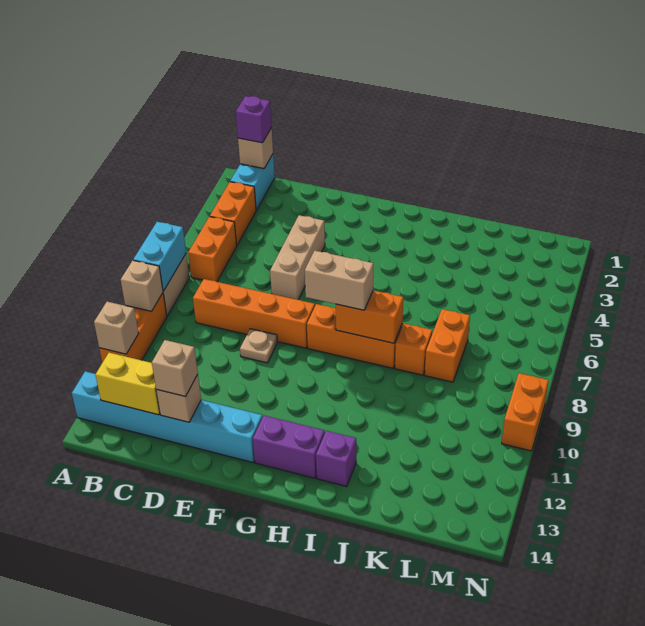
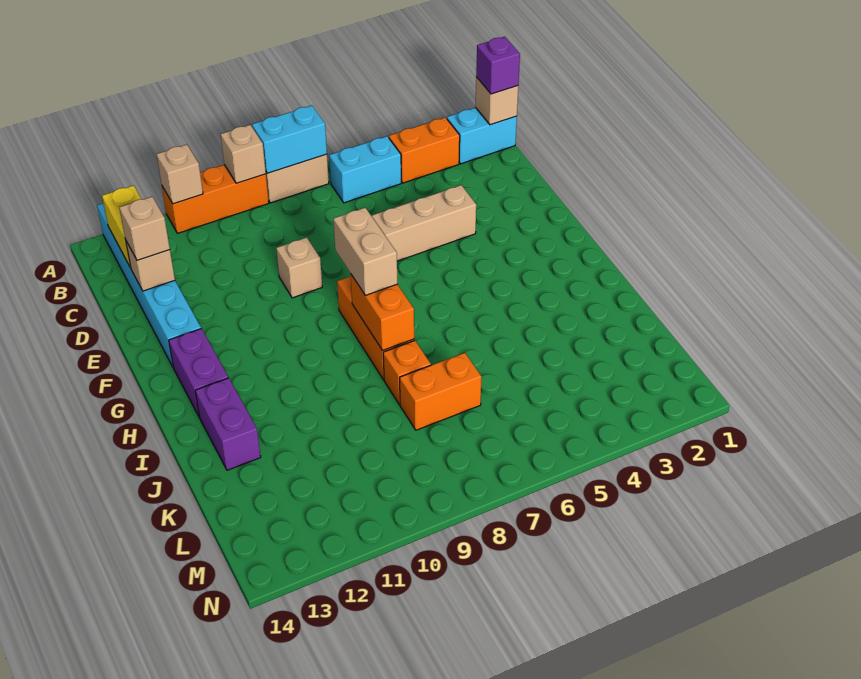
orange brick B5:B6 level 1 -> cyan brick B5:B6 level 1
orange brick C8:F8 level 1 -> none
tan plate E9 level 1 -> tan brick E9 level 1
purple brick I13 level 1 -> purple brick I13:J13 level 1
orange brick N9:N10 level 1 -> none

